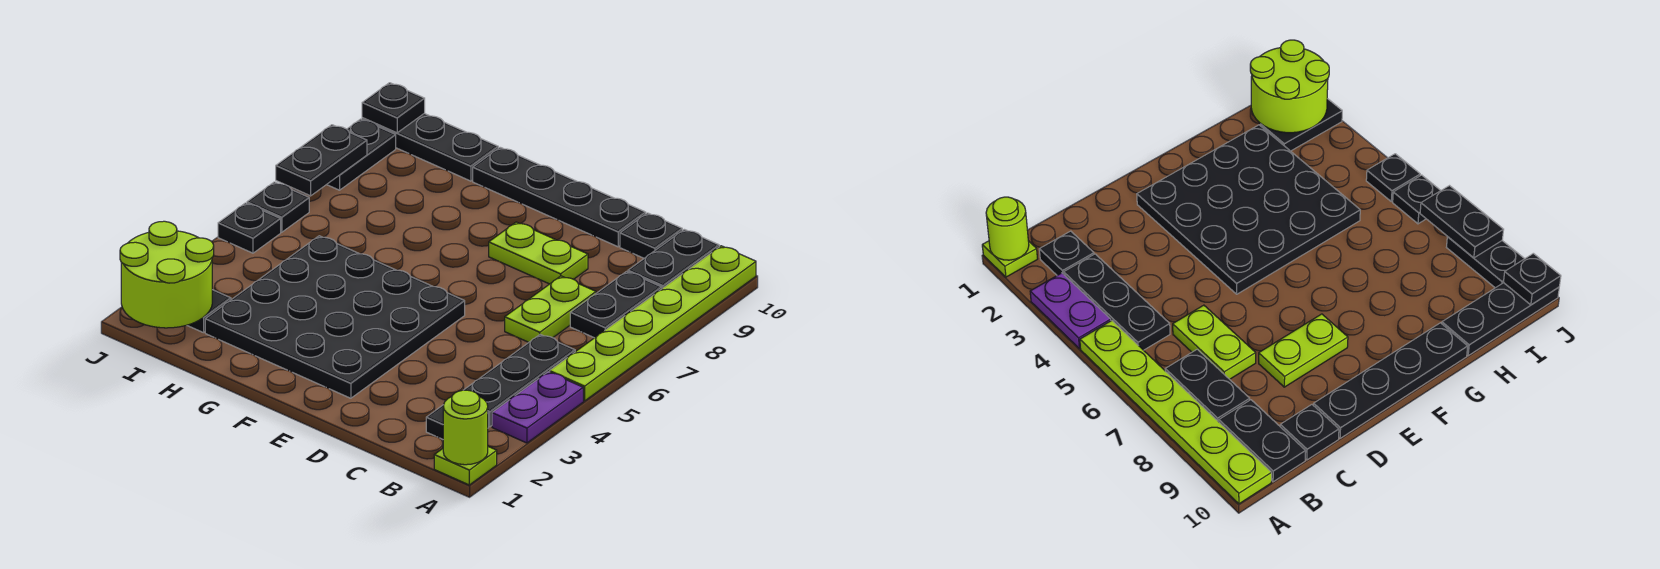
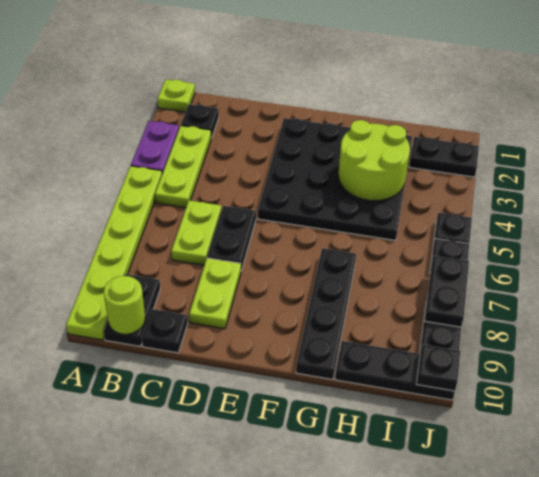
lime round brick A1 level 2 -> lime round brick B10 level 2
black plate B3:B5 level 1 -> lime plate B3:B5 level 1
black plate B7:B8 level 1 -> black plate D6:D7 level 1
lime plate D8:E8 level 1 -> lime plate D8:D9 level 1
black plate D10:G10 level 1 -> black plate G7:G10 level 1
lime round brick I1:J2 level 2 -> lime round brick G3:H4 level 2

